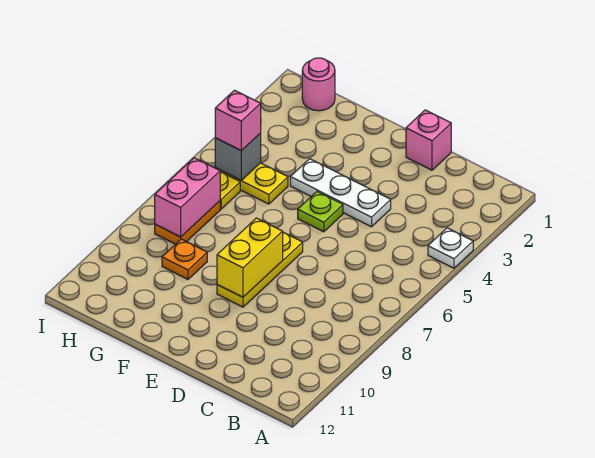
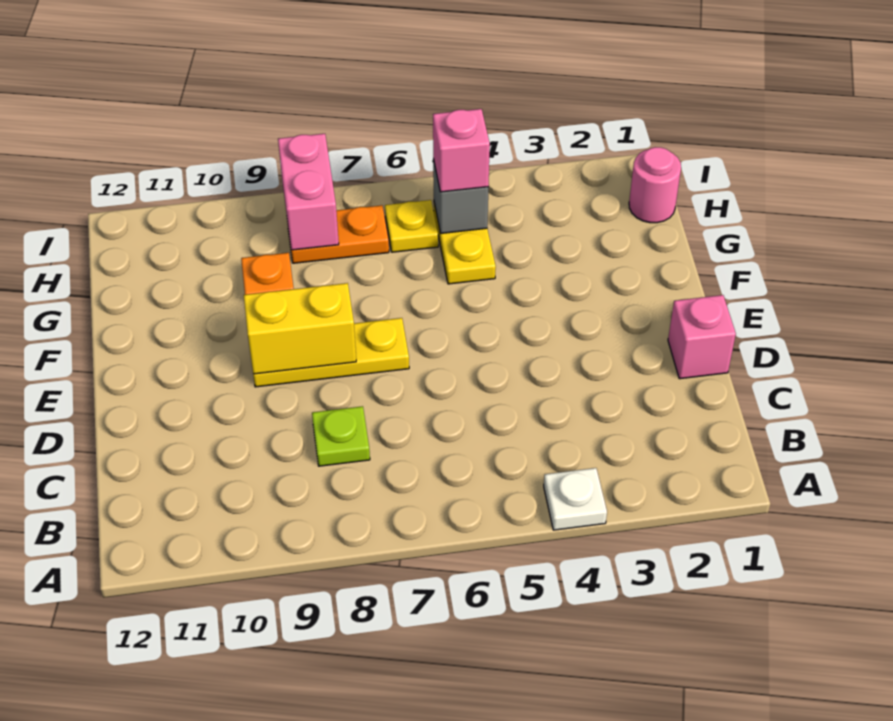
white plate D4:F4 level 1 -> none
lime plate E5 level 1 -> lime plate C8 level 1
pink brick H7:H8 level 2 -> pink brick H8:I8 level 2

